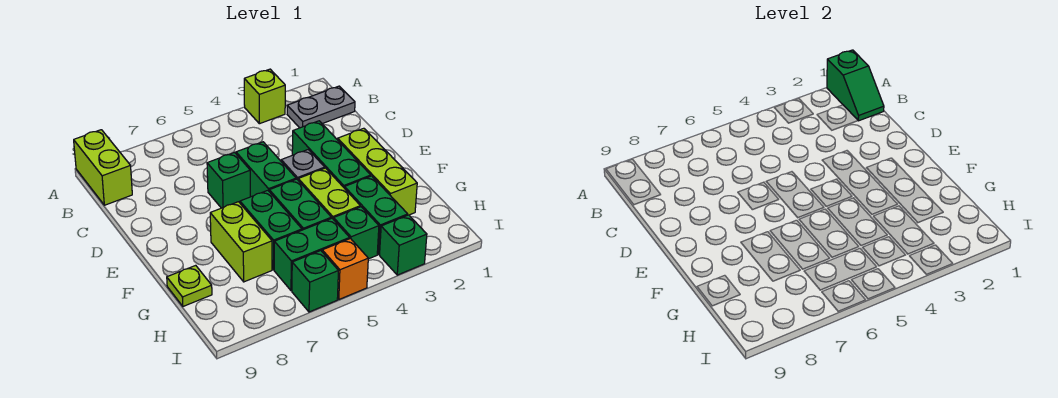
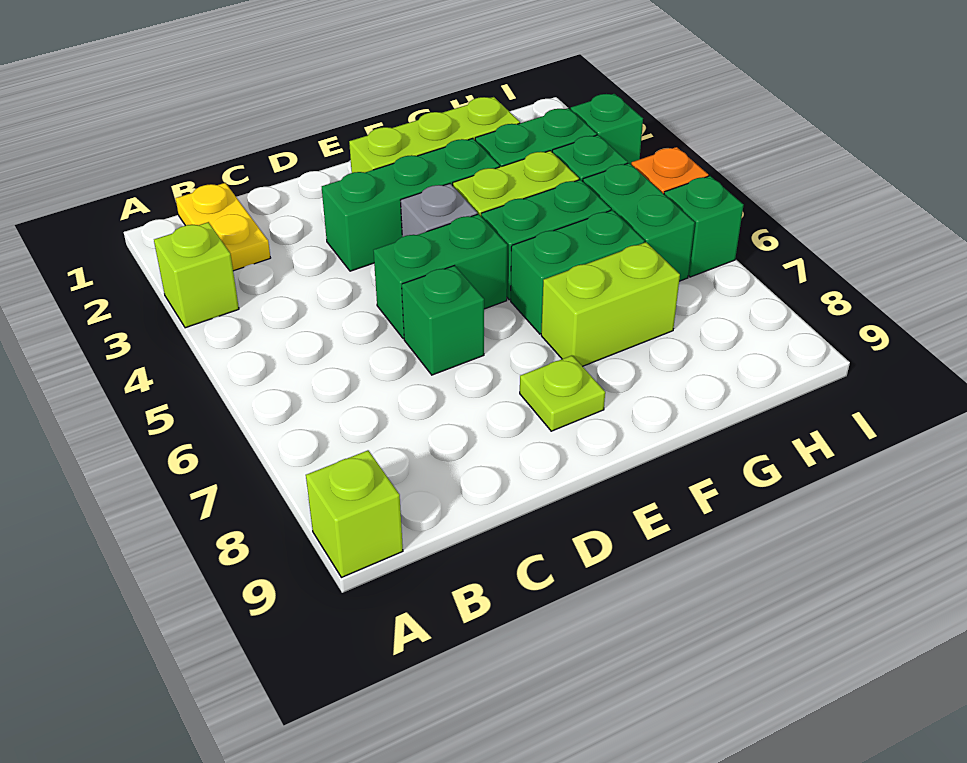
green slope A1:B1 level 2 top A -> none
lime brick A9:B9 level 1 -> lime brick A9 level 1
grey plate B1:B2 level 1 -> yellow plate B1:B2 level 1
lime plate G9 level 1 -> lime plate E8 level 1

